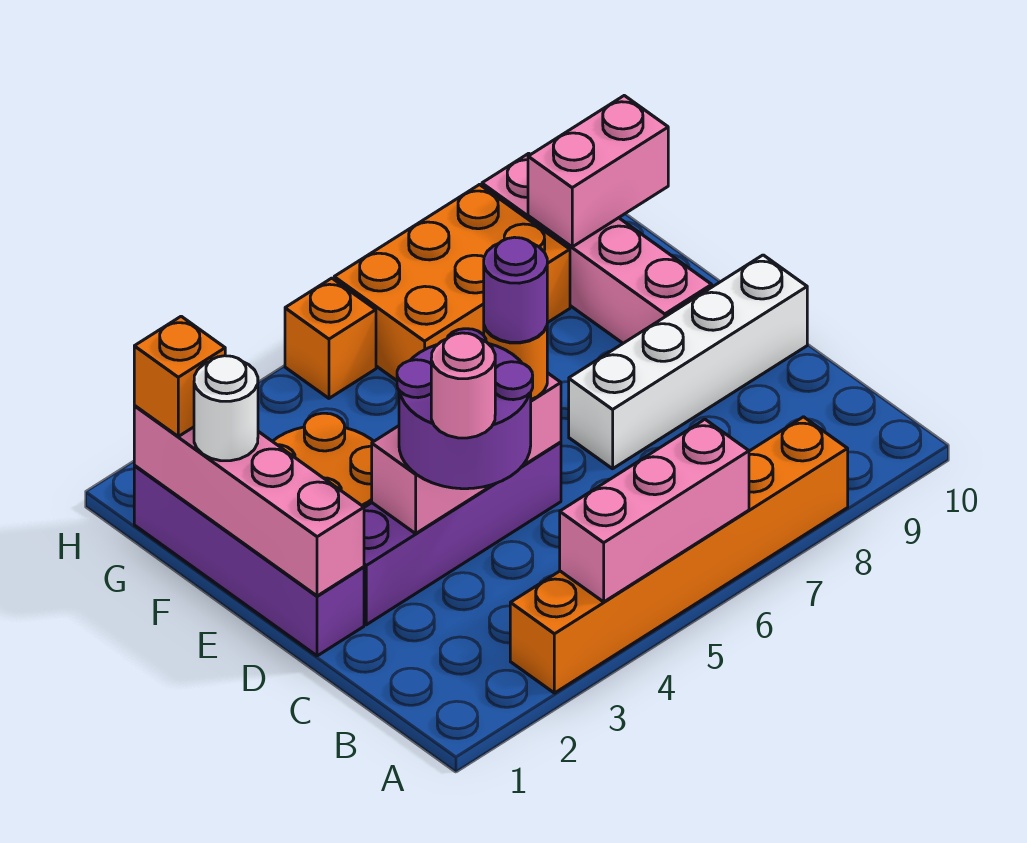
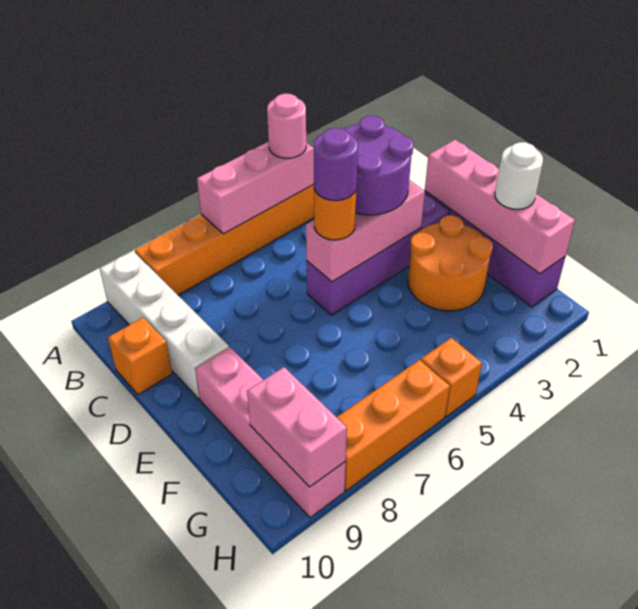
pink round brick C3 level 4 -> pink round brick A4 level 3
white brick D7:D10 level 1 -> white brick A9:D9 level 1
orange brick G1 level 3 -> orange brick C10 level 1
orange brick G6:H8 level 1 -> orange brick H6:H8 level 1
pink brick G9:G10 level 2 -> pink brick G9:H9 level 2

